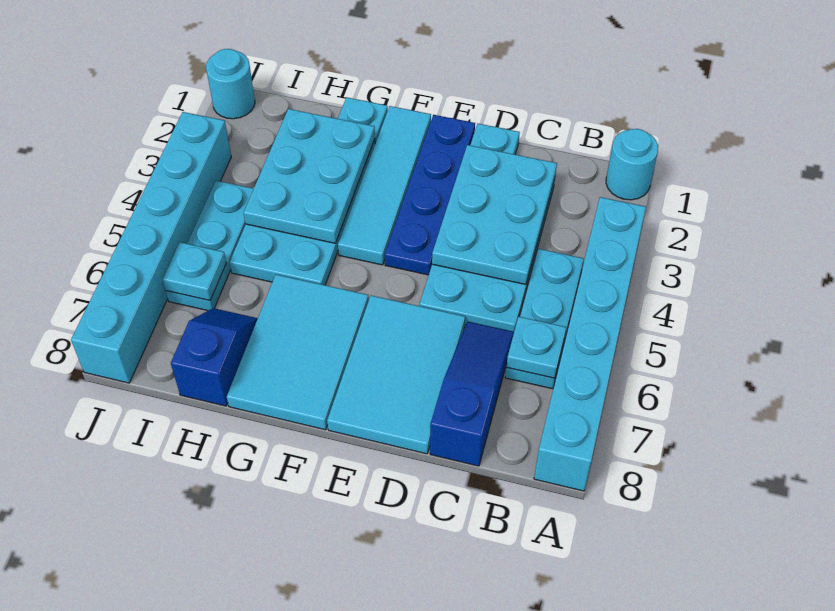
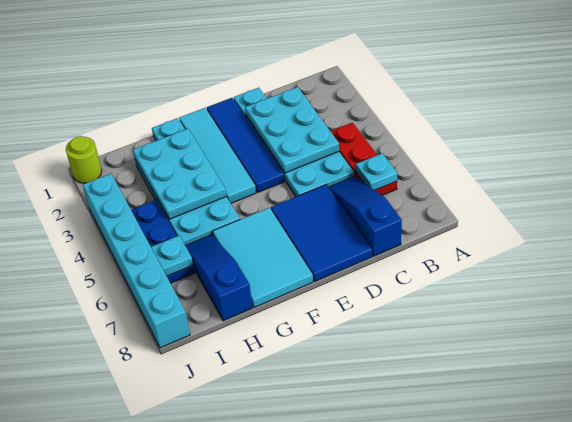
cyan round brick A1 level 1 -> none
cyan brick A3:A8 level 1 -> none
cyan plate B4:B6 level 1 -> red plate B4:B6 level 1
cyan tile D6:E8 level 1 -> blue tile D6:E8 level 1
blue plate E1:E4 level 1 -> blue tile E1:E4 level 1
blue slope H7:H8 level 1 top 8 -> blue slope H6:H8 level 1 top 8
cyan plate I4:I6 level 1 -> blue plate I4:I6 level 1
cyan round brick J1 level 1 -> lime round brick J1 level 1

